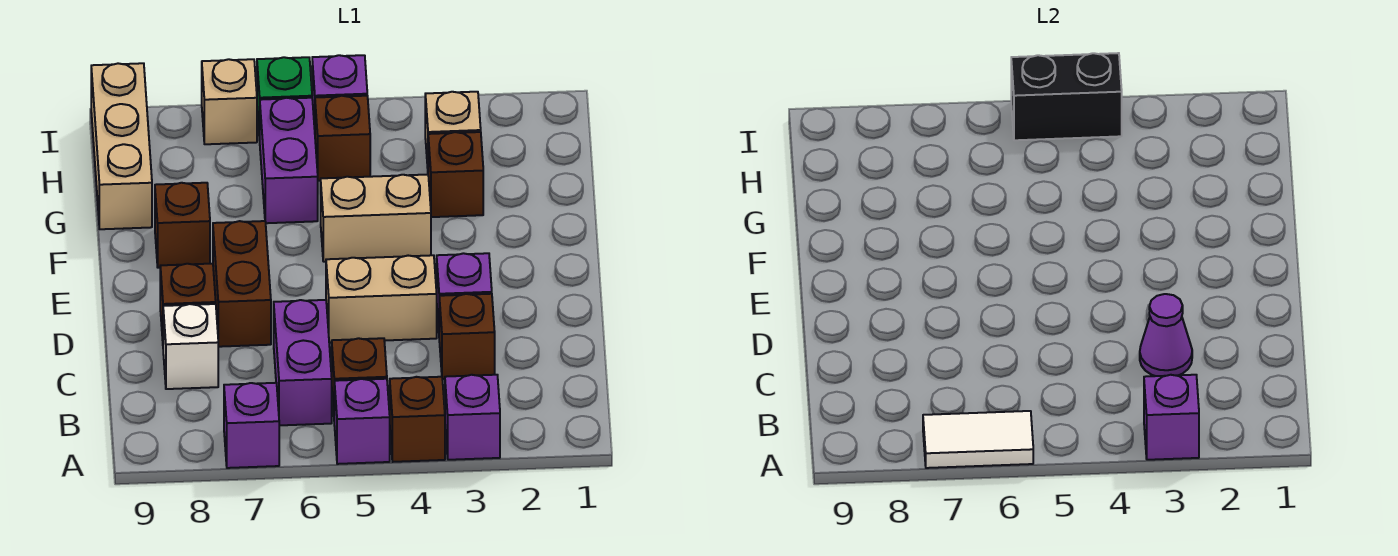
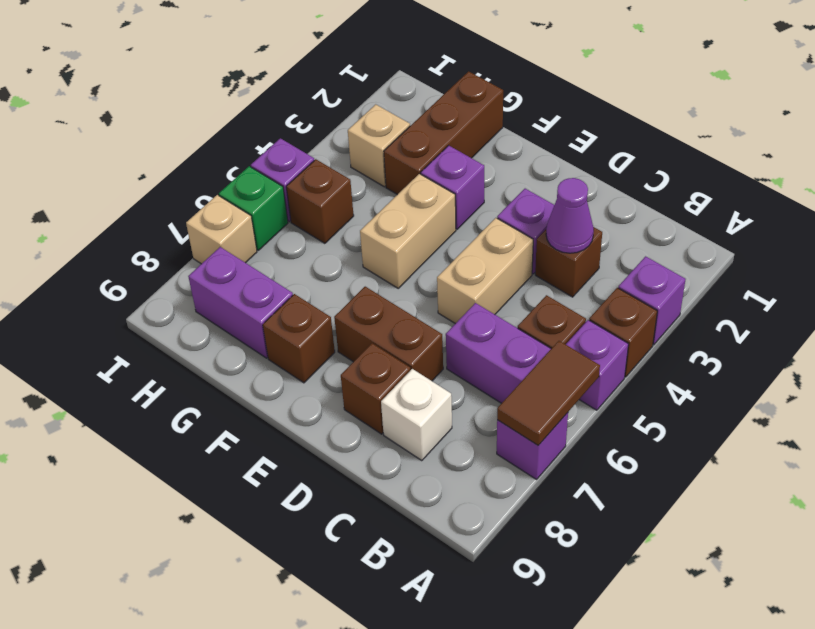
purple brick A3 level 2 -> purple brick F3 level 1
white tile A6:A7 level 2 -> brown tile A6:A7 level 2
brown brick G3 level 1 -> brown brick G1:G3 level 1
purple brick G6:H6 level 1 -> purple brick G8:H8 level 1
tan brick G9:I9 level 1 -> none
black brick I4:I5 level 2 -> none

